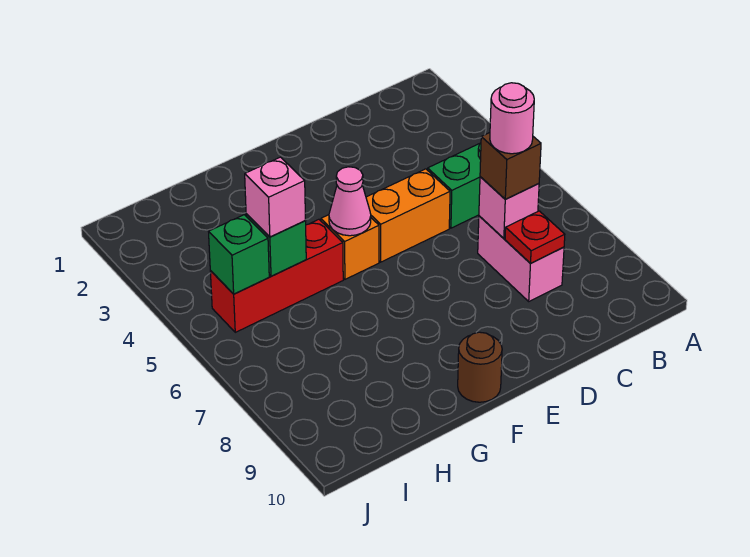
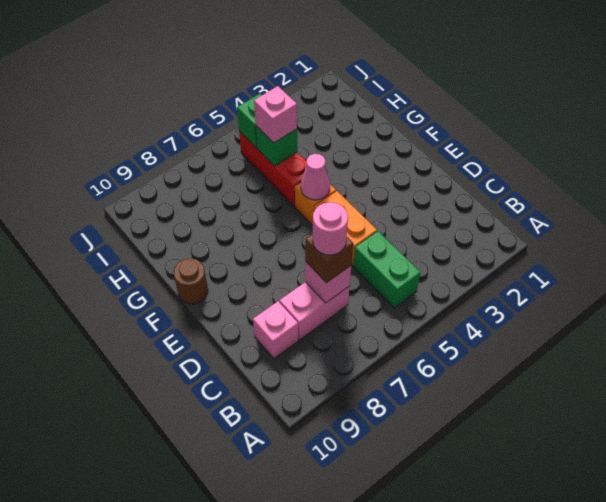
red plate C8 level 2 -> none
none -> pink brick C9 level 1

